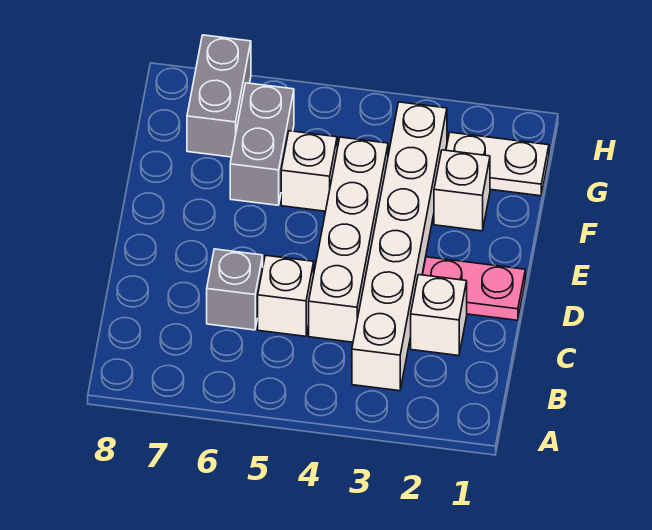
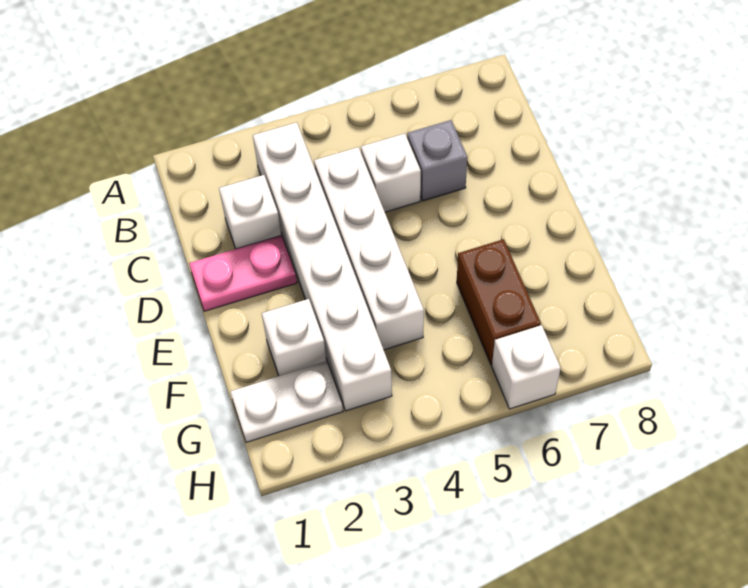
white brick F5 level 1 -> white brick H6 level 1
grey brick F6:G6 level 1 -> brown brick F6:G6 level 1
grey brick G7:H7 level 1 -> none

